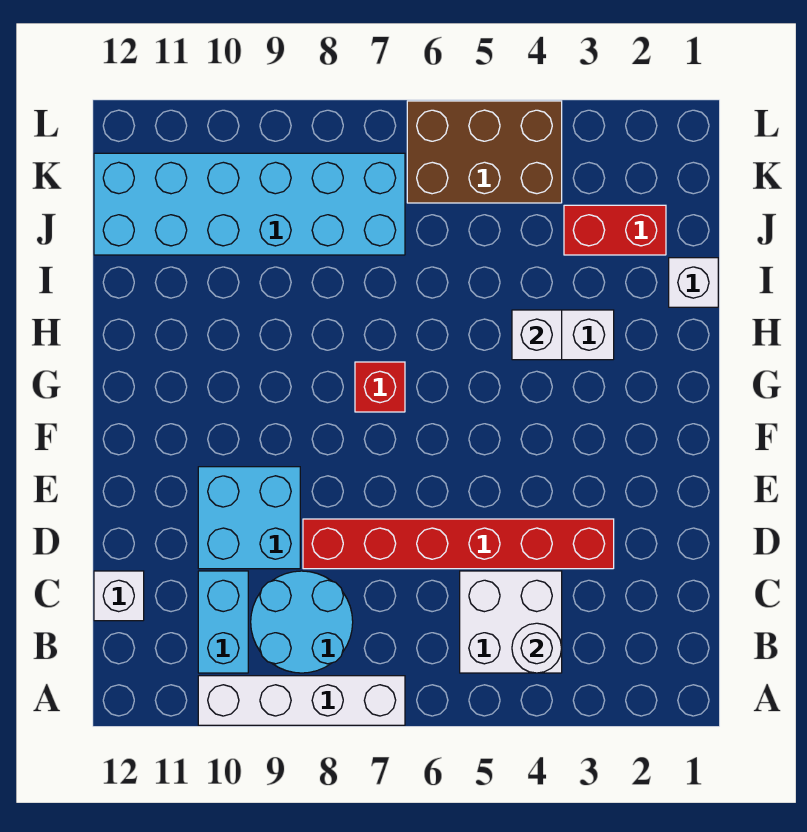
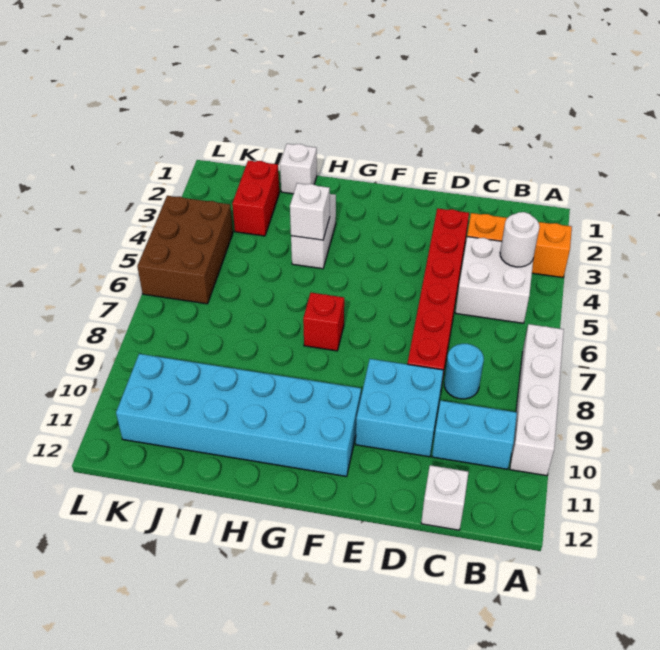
none -> orange brick A3:C3 level 1
cyan round brick B8:C9 level 1 -> cyan round brick C8 level 1
cyan brick J7:K12 level 1 -> cyan brick F10:K11 level 1

